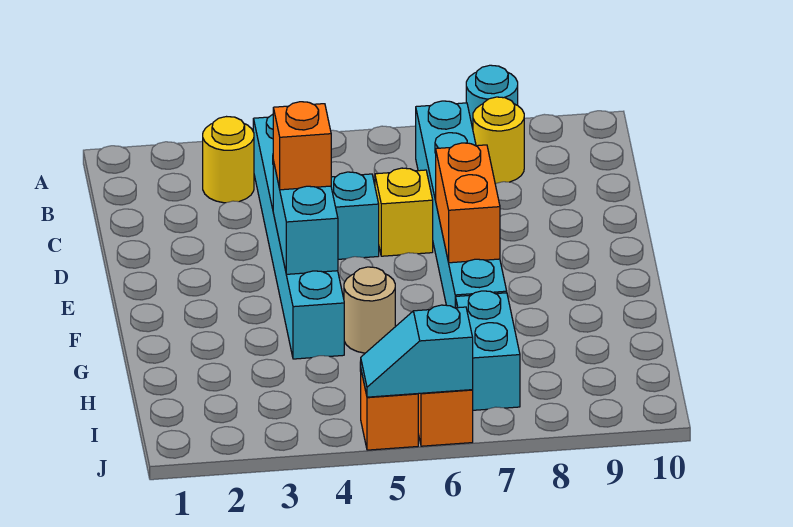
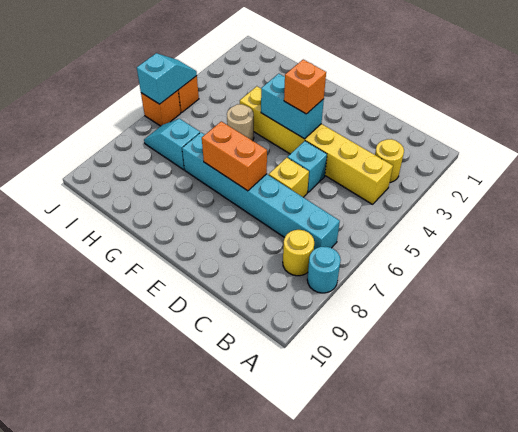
cyan brick B4:G4 level 1 -> yellow brick B4:G4 level 1
cyan brick H7:I7 level 1 -> cyan slope H7:I7 level 1 top H

